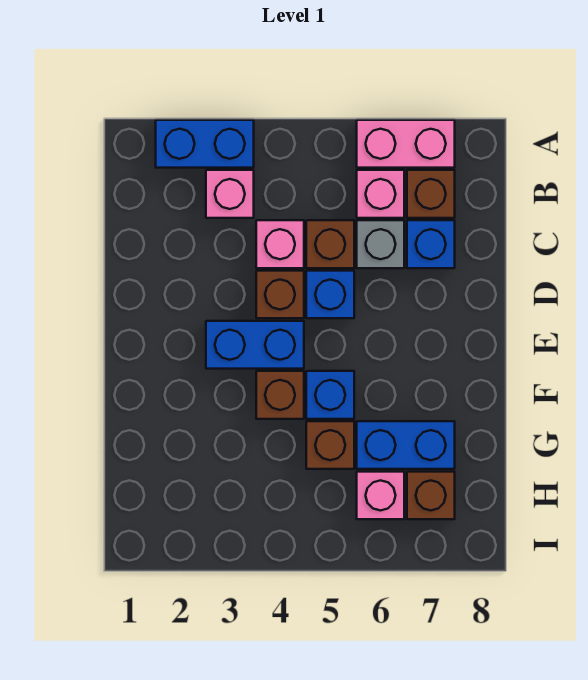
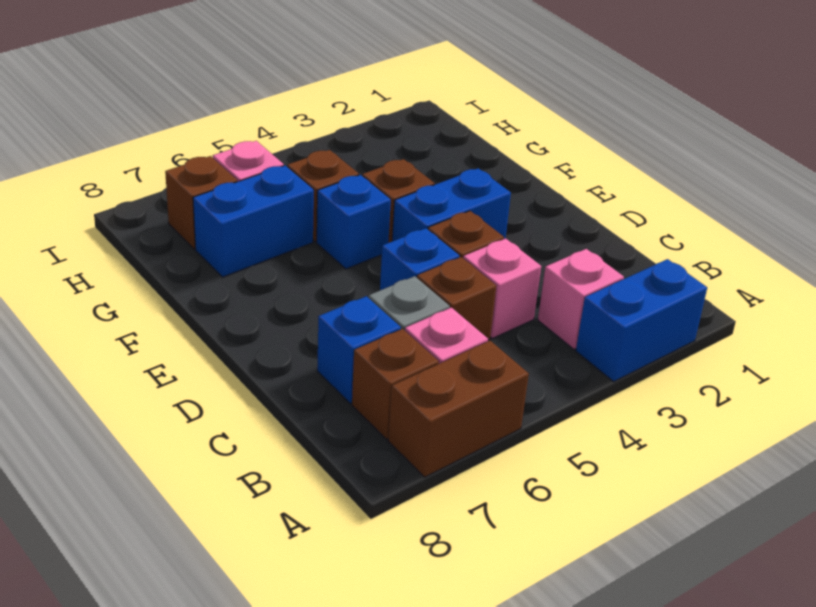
pink brick A6:A7 level 1 -> brown brick A6:A7 level 1

